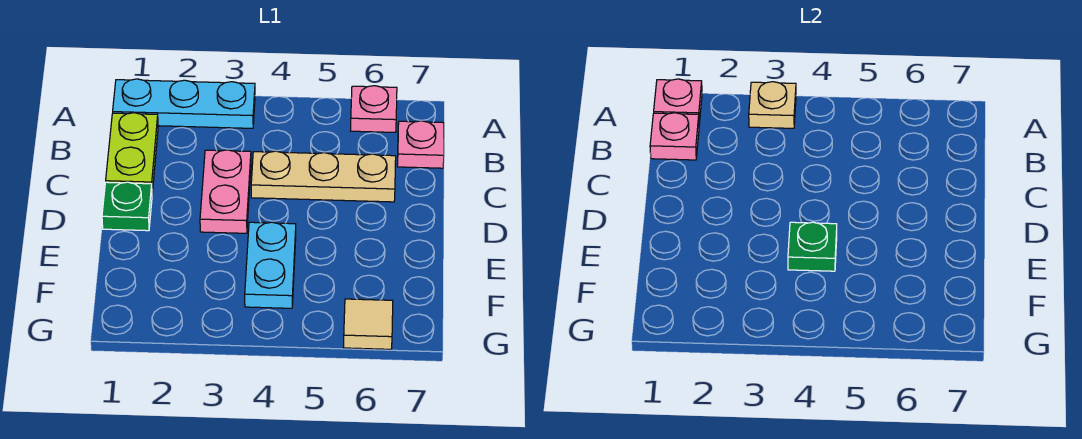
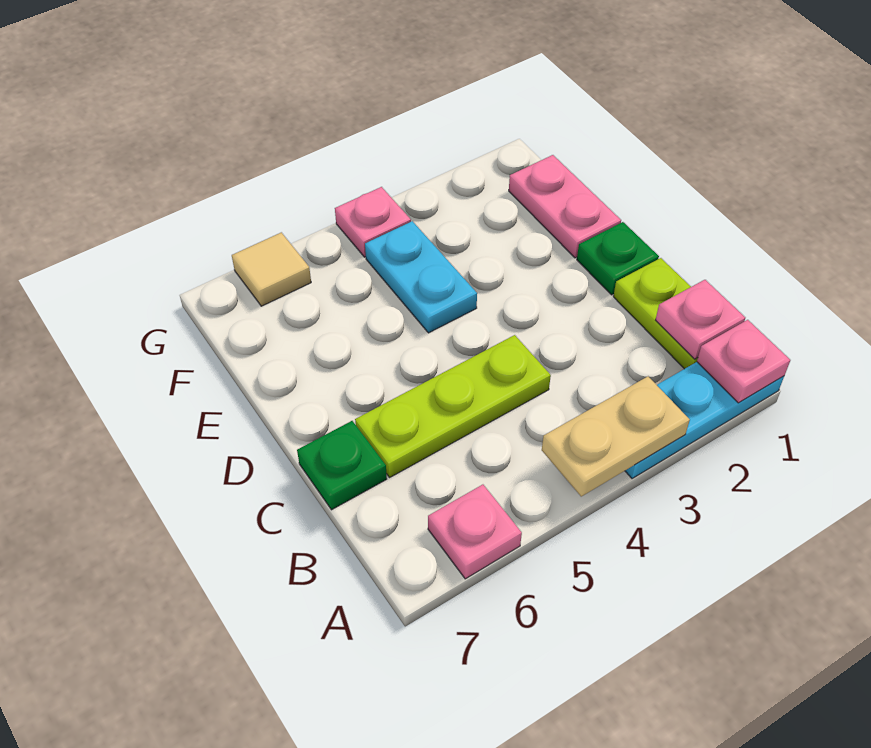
tan plate A3 level 2 -> tan plate A3:A4 level 2
pink plate B7 level 1 -> pink plate G4 level 1
pink plate C3:D3 level 1 -> pink plate E1:F1 level 1
tan plate C4:C6 level 1 -> lime plate C4:C6 level 1
green plate E4 level 2 -> green plate C7 level 1

